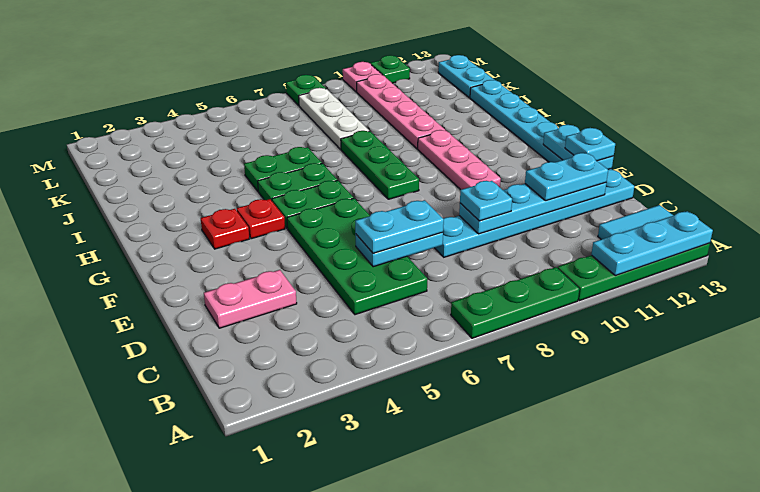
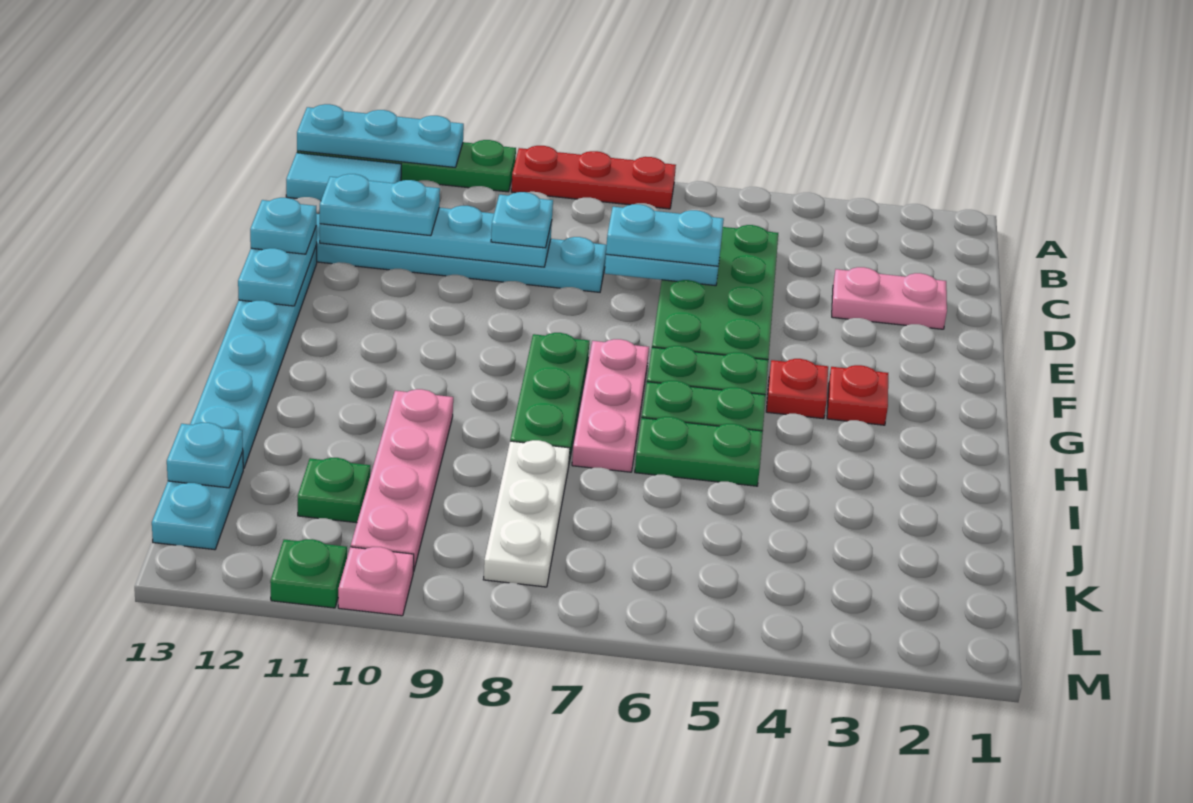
green plate A7:A9 level 1 -> red plate A7:A9 level 1
pink plate F10:H10 level 1 -> pink plate G7:I7 level 1
none -> cyan plate K13 level 2
green plate M8 level 1 -> green plate K11 level 1

